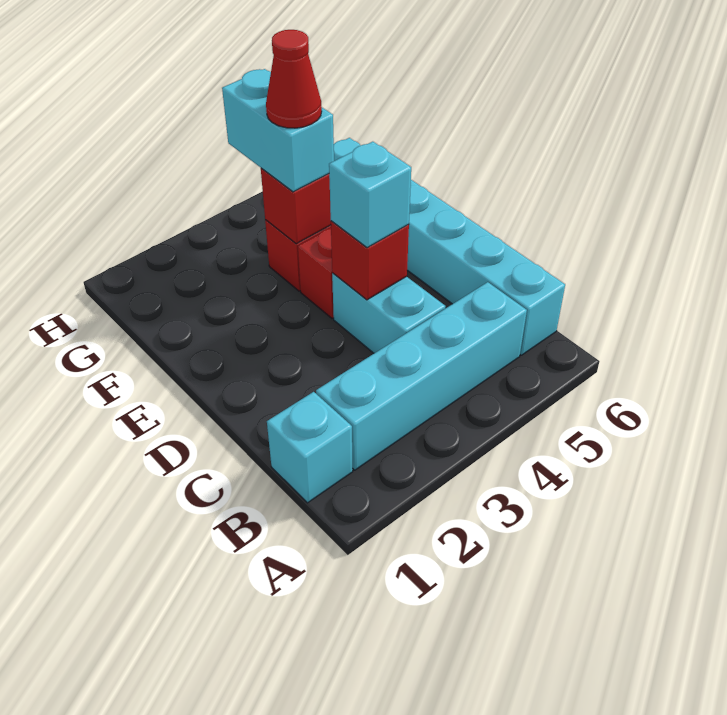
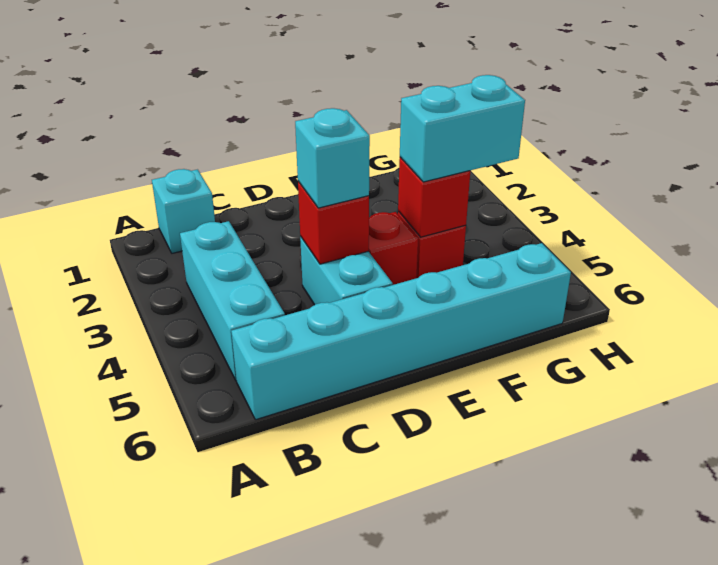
cyan brick B2:B5 level 1 -> cyan brick B3:B5 level 1
cyan brick C4:D4 level 1 -> cyan brick D4:D5 level 1
red cone F4 level 4 -> none

